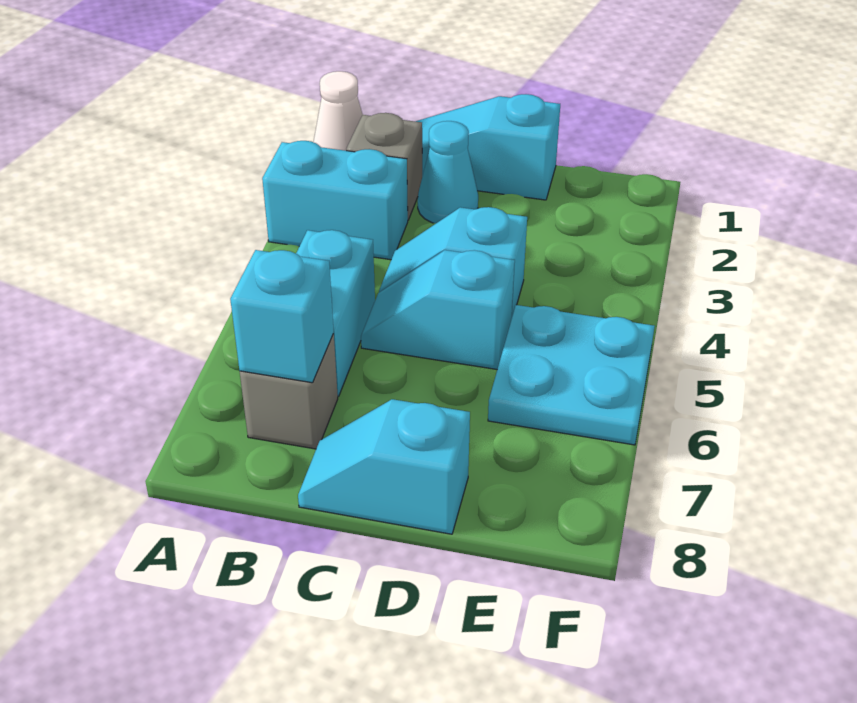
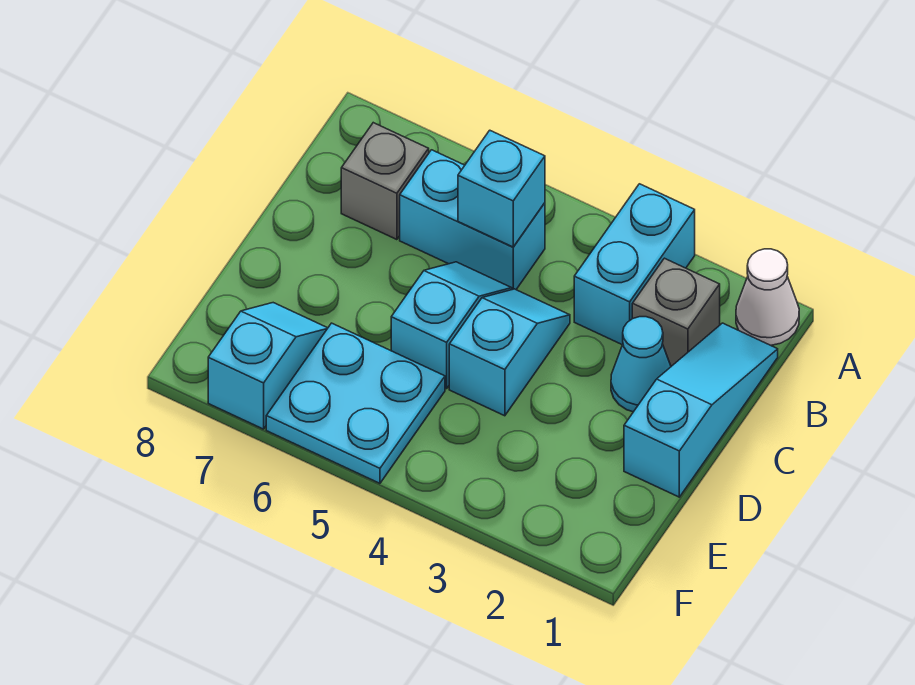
cyan brick B7 level 2 -> cyan brick B5 level 2
cyan slope C8:D8 level 1 top D -> cyan slope E7:F7 level 1 top F

